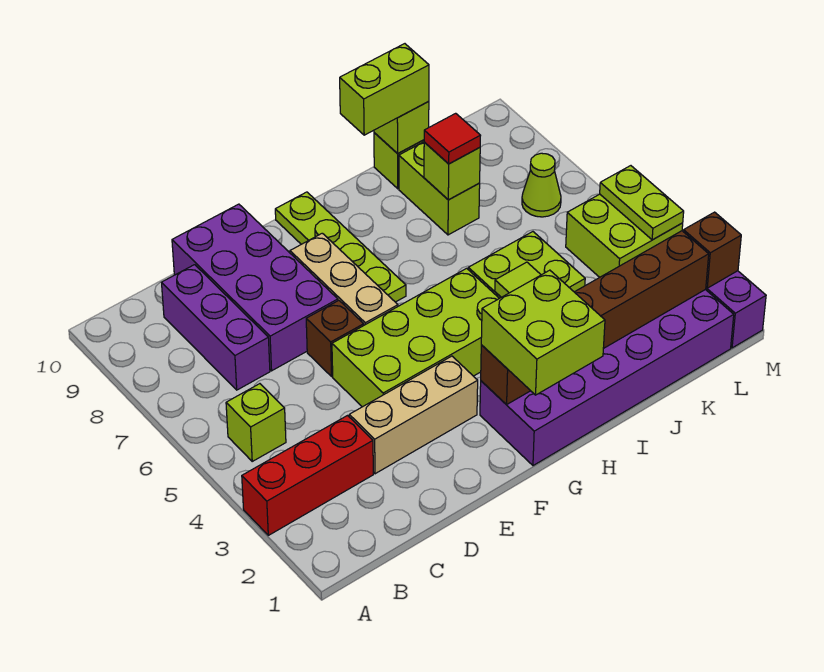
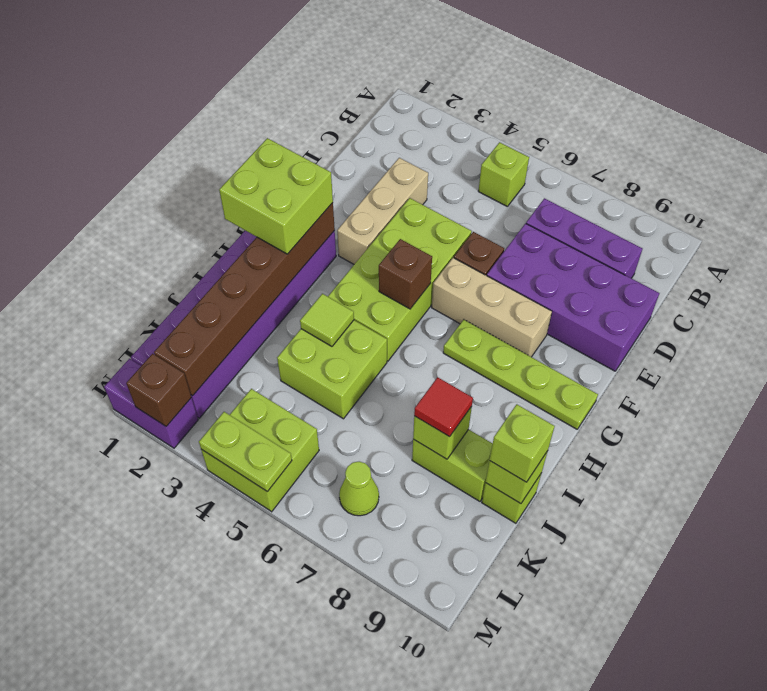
red brick A3:C3 level 1 -> none
none -> brown brick G5 level 2
lime brick I10:J10 level 3 -> lime brick J10 level 3

